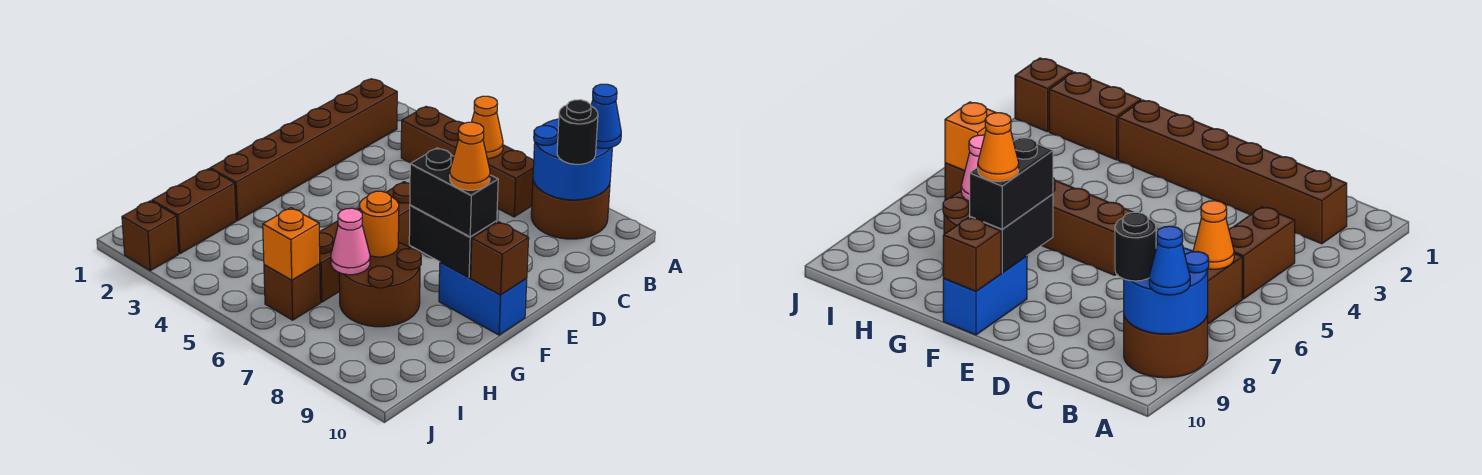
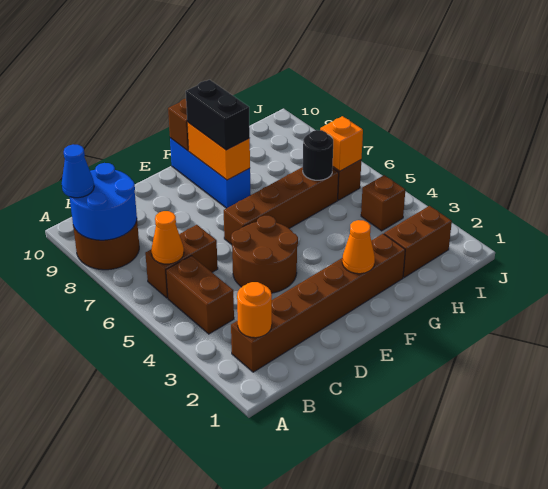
brown brick B6:B7 level 1 -> brown brick B6:C6 level 1
black round brick B9 level 3 -> black round brick H6 level 2
black brick F8:F9 level 2 -> orange brick F8:F9 level 2
blue brick F9:F10 level 1 -> blue brick F8:F10 level 1
orange cone F9 level 4 -> orange cone F2 level 2
brown round brick G7:H8 level 1 -> brown round brick D4:E5 level 1
orange round brick G7 level 2 -> orange round brick B2 level 2
pink cone H7 level 2 -> none
brown brick J2 level 1 -> brown brick I4 level 1

